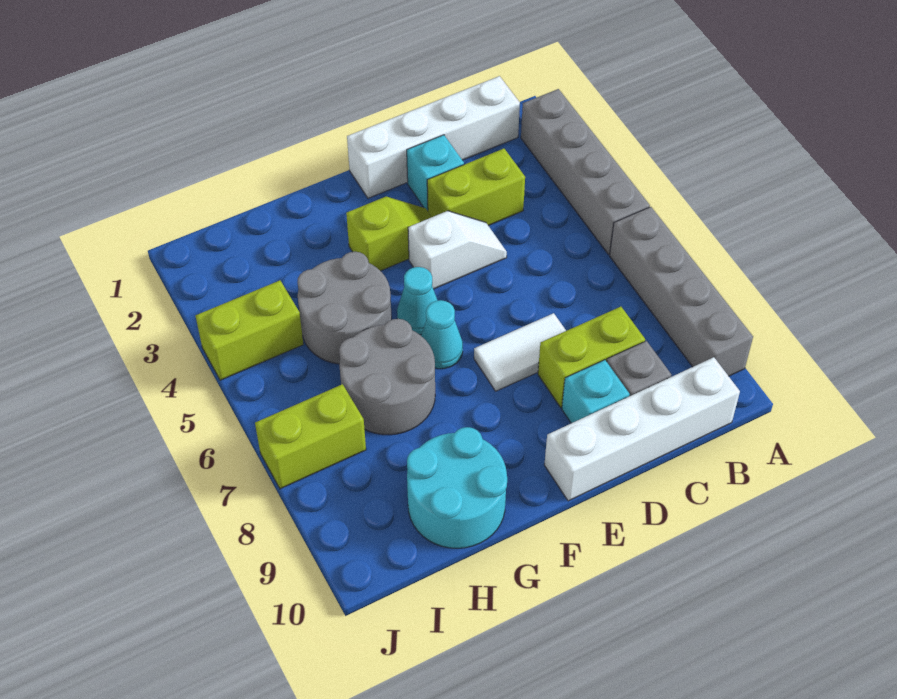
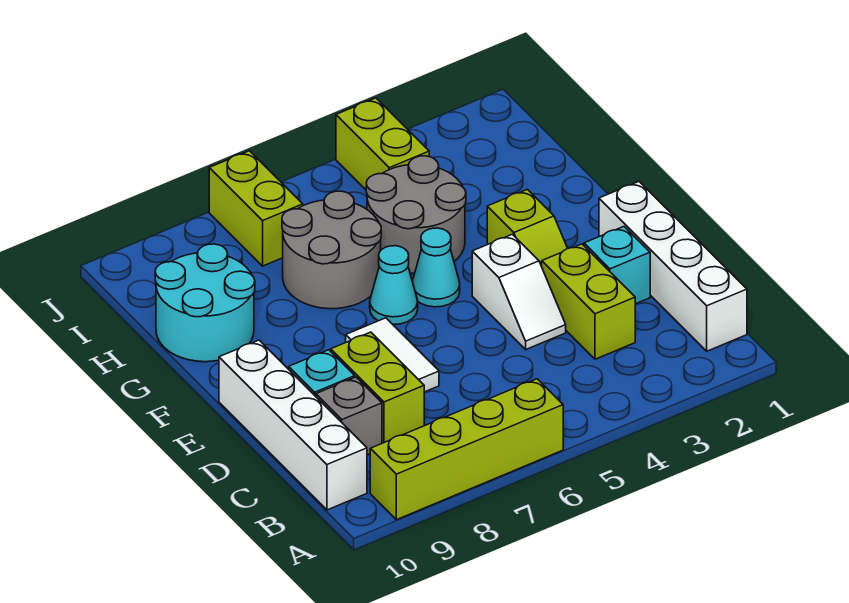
grey brick A2:A5 level 1 -> none
grey brick A6:A9 level 1 -> lime brick A6:A9 level 1

